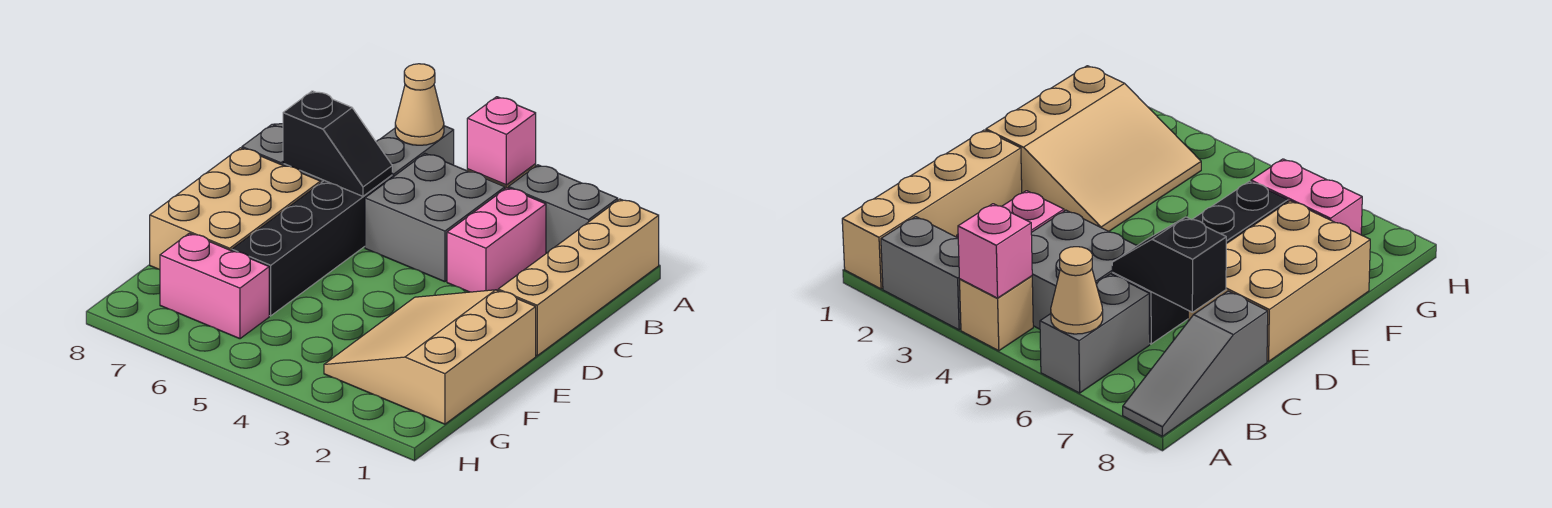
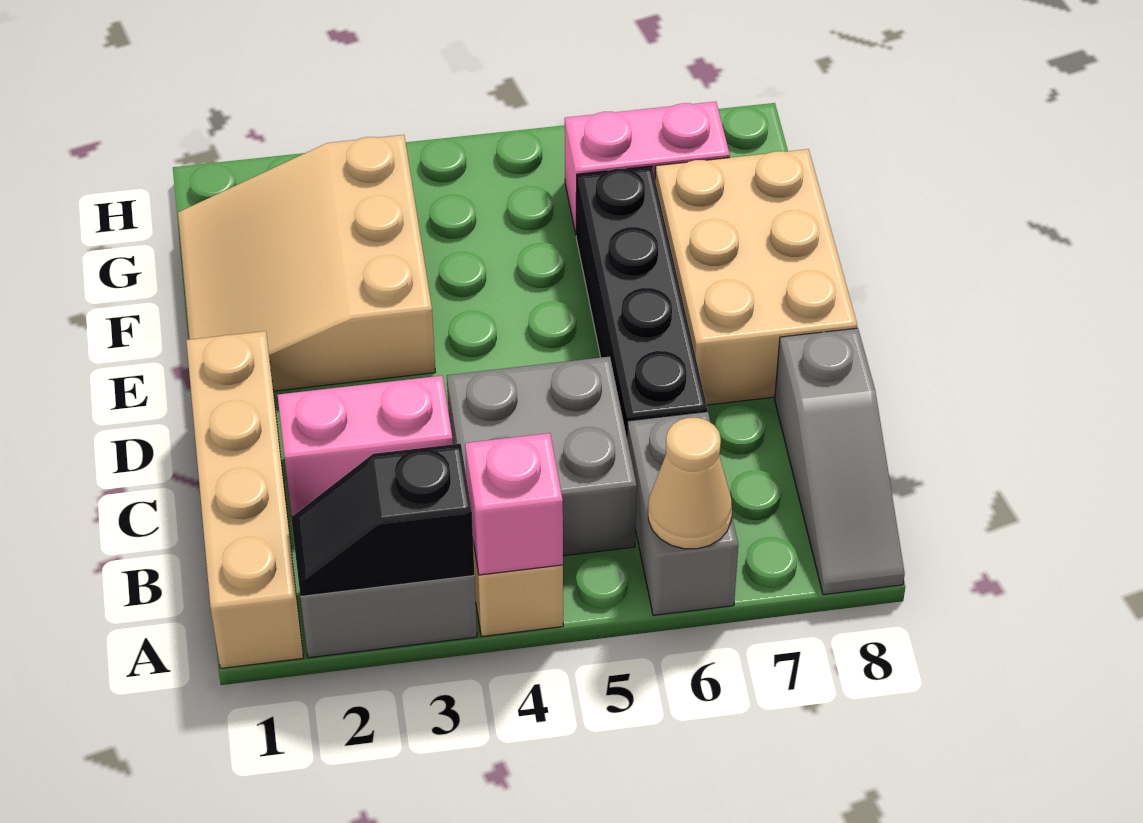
pink brick B3:C3 level 1 -> pink brick C2:C3 level 1
black slope C6:C7 level 2 top 7 -> black slope A2:A3 level 2 top 3
tan slope E1:G3 level 1 top 1 -> tan slope E1:G3 level 1 top 3

